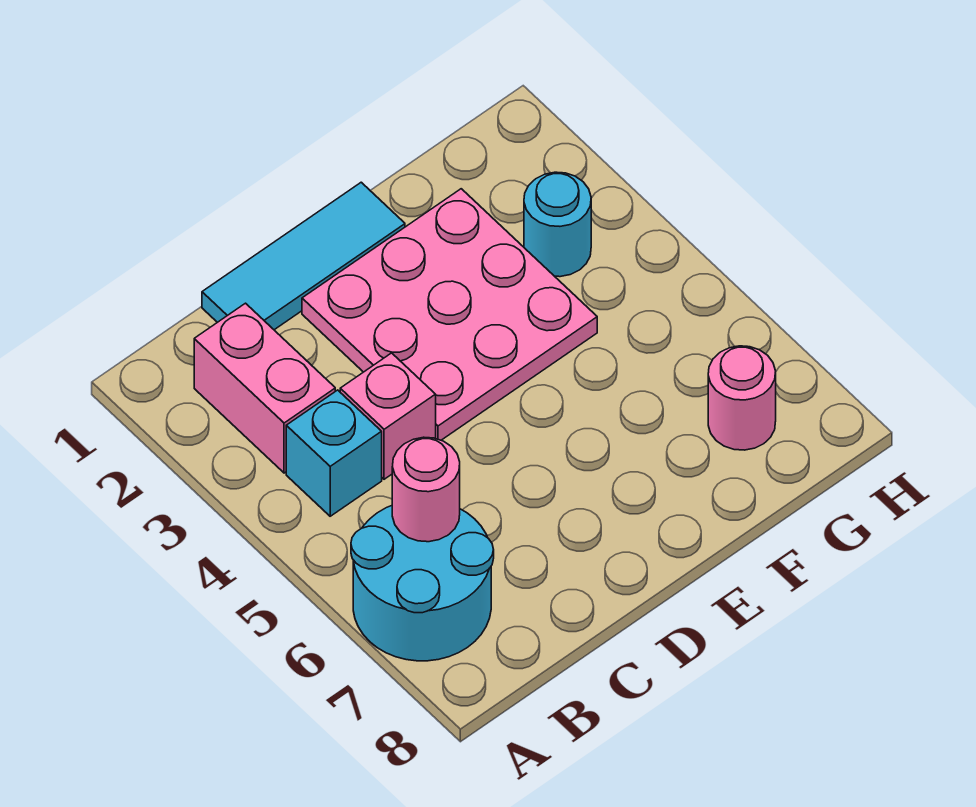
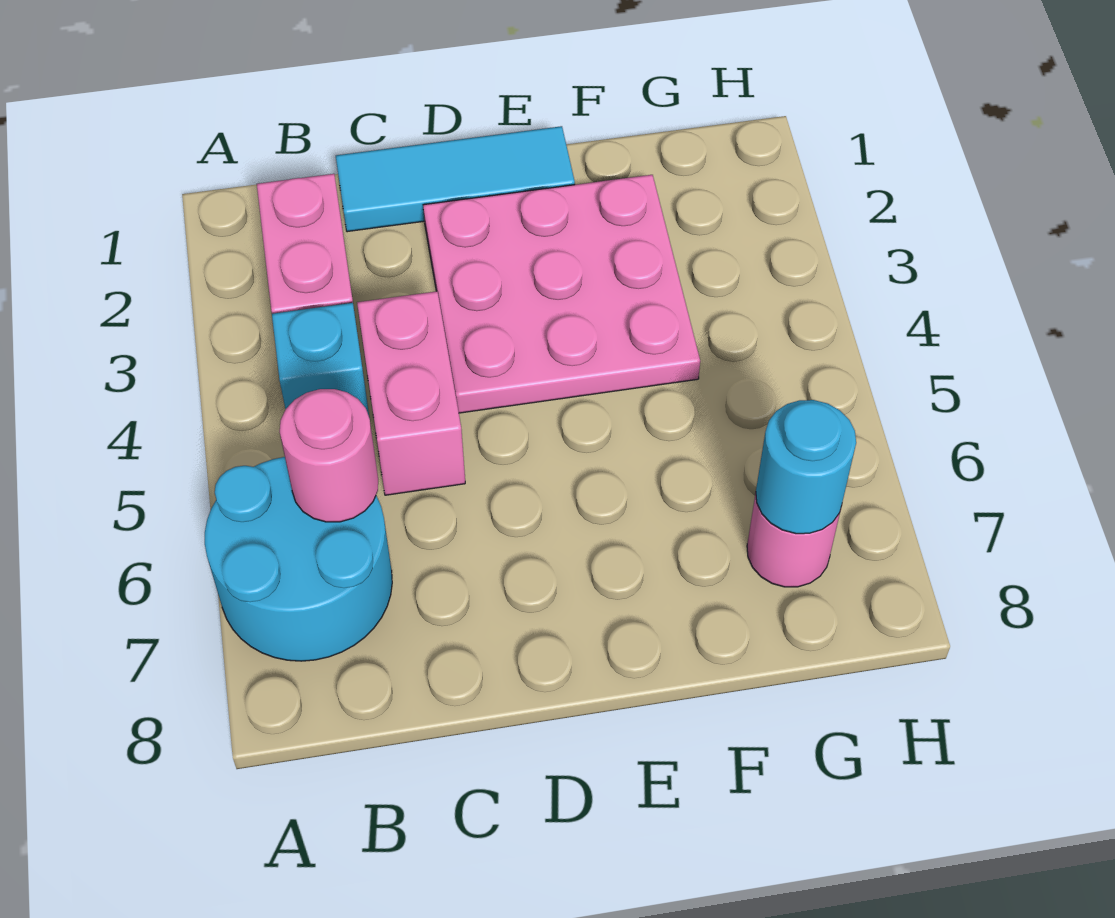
pink brick C4 level 1 -> pink brick C4:C5 level 1
cyan round brick G3 level 1 -> cyan round brick G7 level 2

